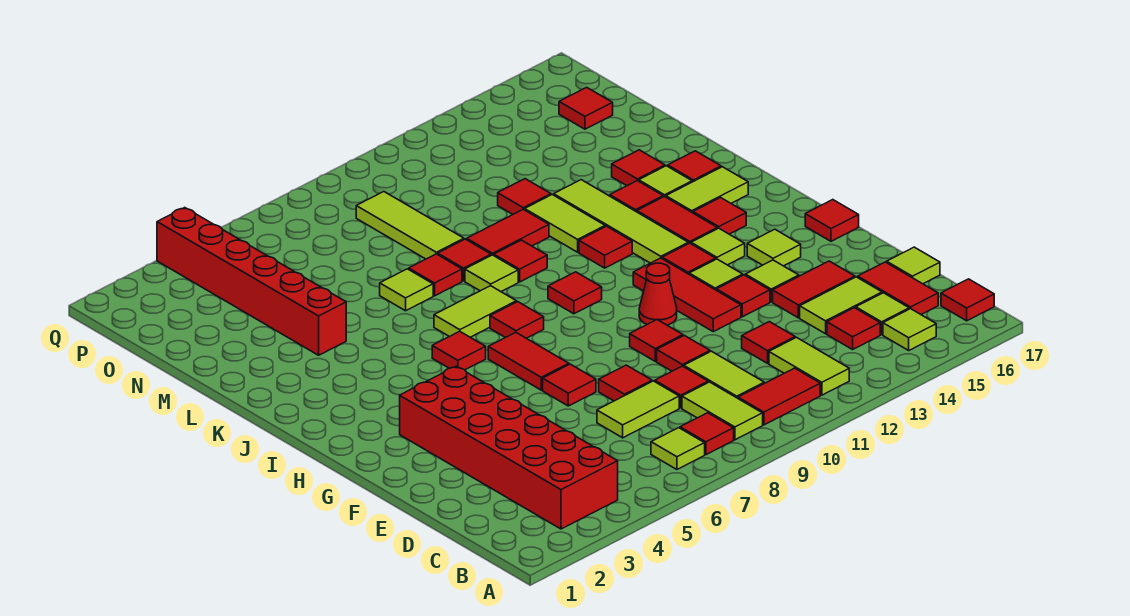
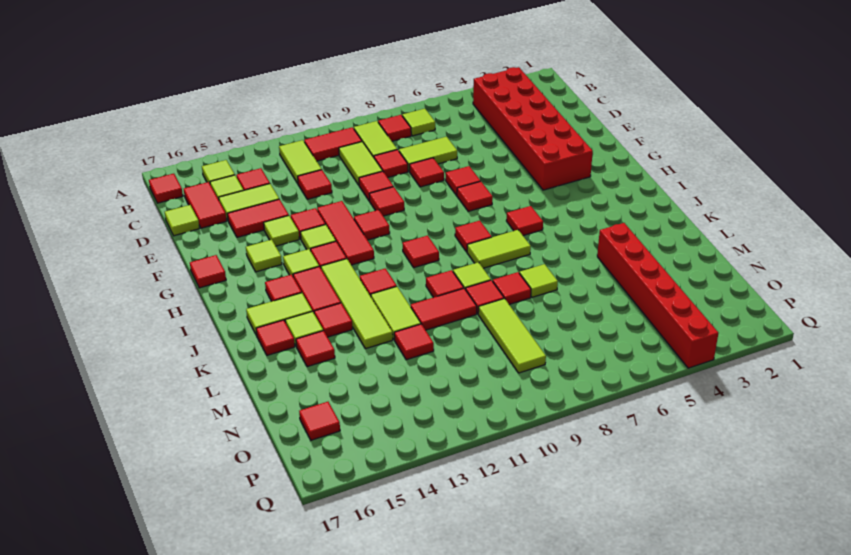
red tile G7:H7 level 1 -> red tile G7 level 1
red cone G11 level 1 -> red tile G11 level 1

